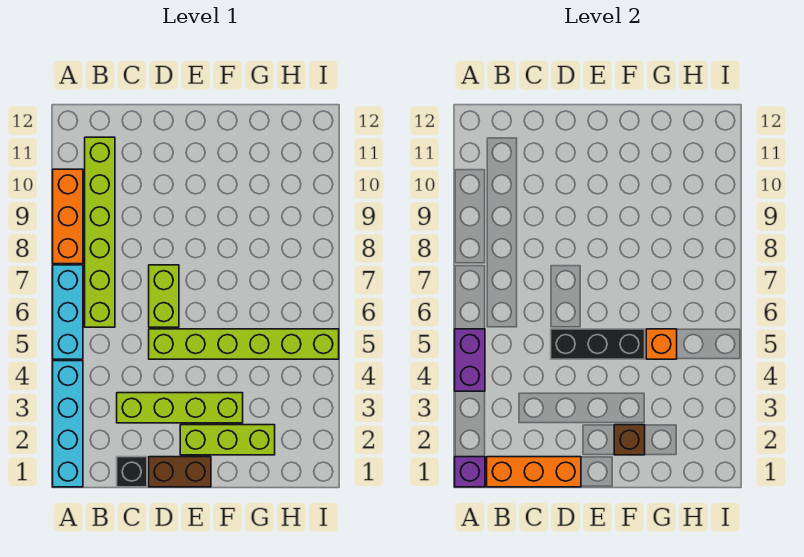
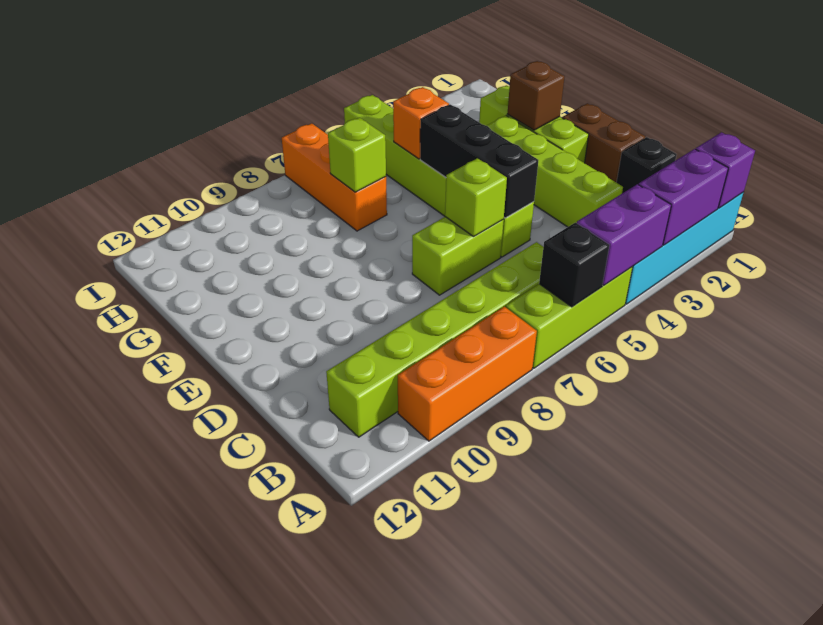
none -> purple brick A2:A3 level 2
cyan brick A5:A7 level 1 -> lime brick A5:A7 level 1
none -> black brick A6 level 2
orange brick B1:D1 level 2 -> orange brick G7:I7 level 1
none -> lime brick D6 level 2
none -> lime brick G7 level 2

